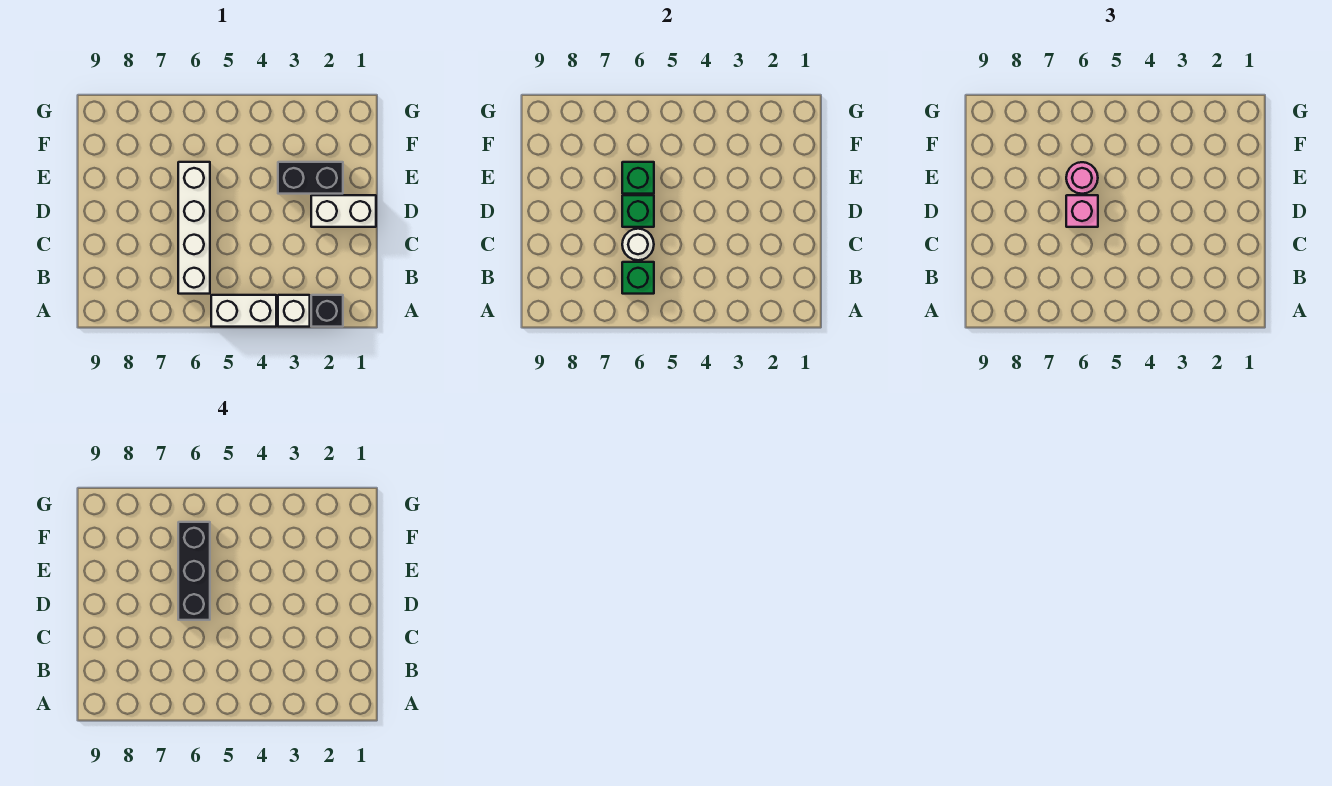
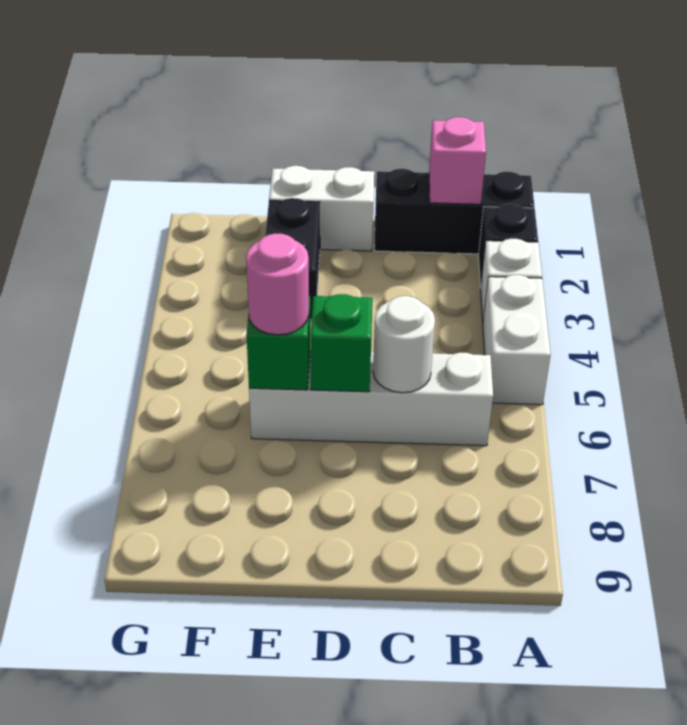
green brick B6 level 2 -> none
white brick D1:D2 level 1 -> white brick D1:E1 level 1
pink brick D6 level 3 -> pink brick B1 level 2
black brick D6:F6 level 4 -> black brick A1:C1 level 1

